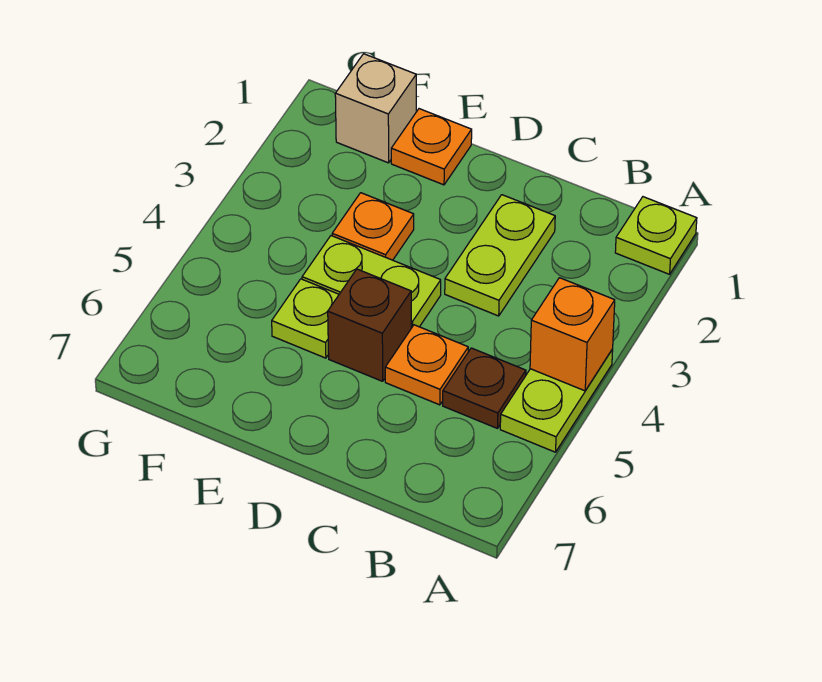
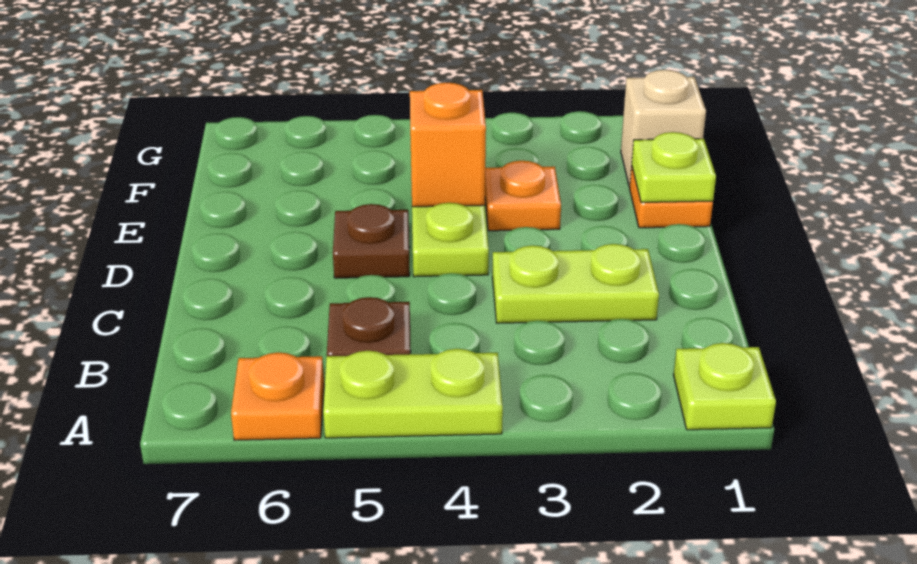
orange brick A4 level 2 -> orange brick E4 level 2
orange plate C5 level 1 -> orange plate A6 level 1
brown brick D5 level 1 -> brown plate D5 level 1
lime plate E5 level 1 -> lime plate E1 level 2

